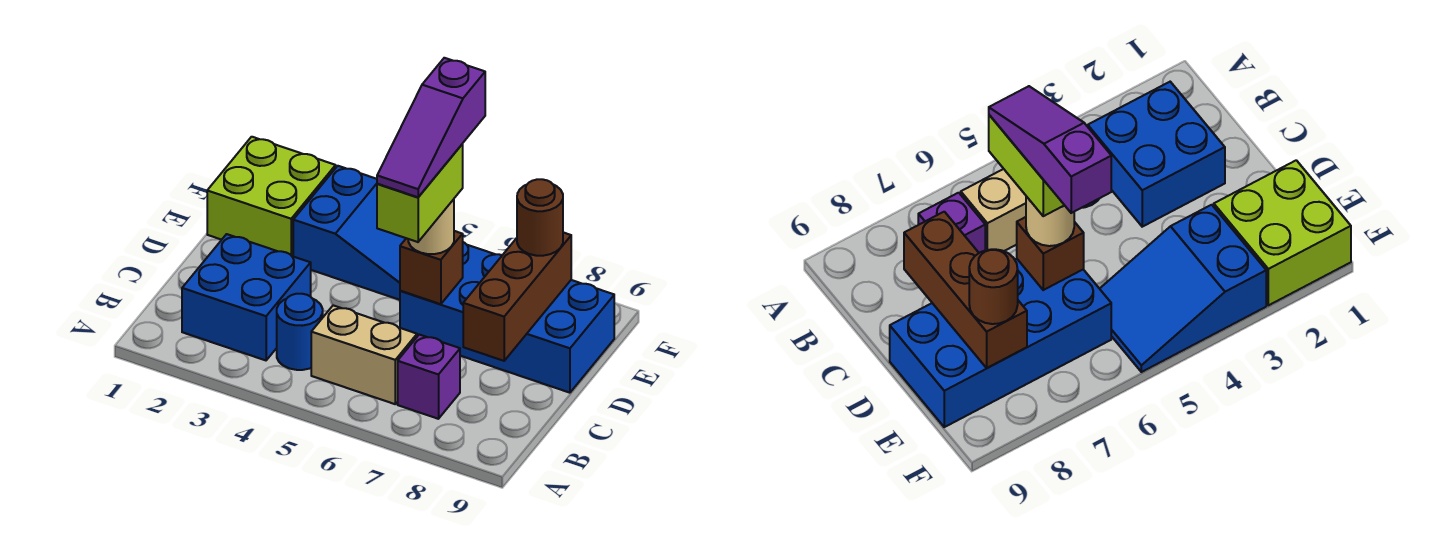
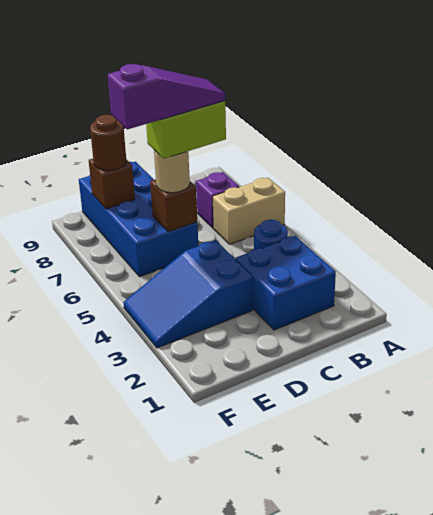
tan brick B5:B6 level 1 -> tan brick A6:B6 level 1
brown brick C8:E8 level 2 -> brown brick E8 level 2
lime brick E1:F2 level 1 -> none
blue slope E3:F5 level 1 top 3 -> blue slope D3:F4 level 1 top D

